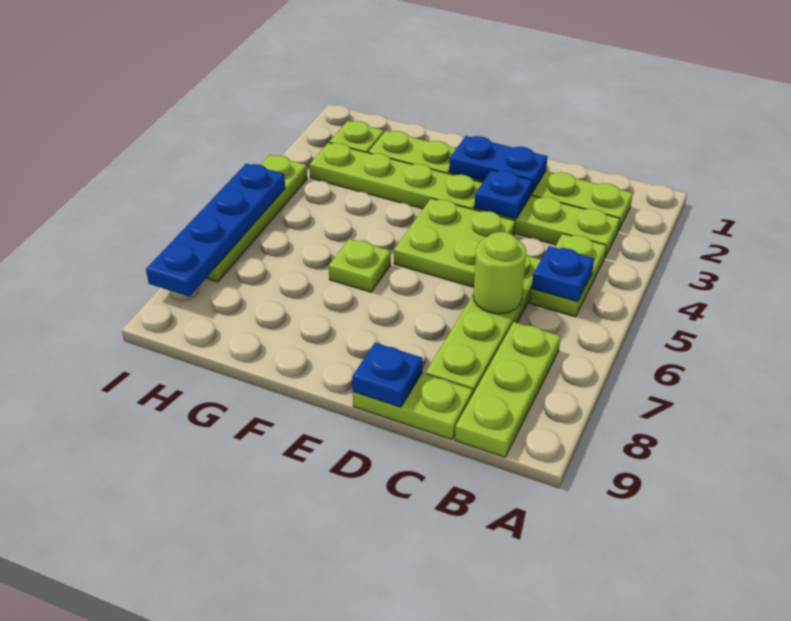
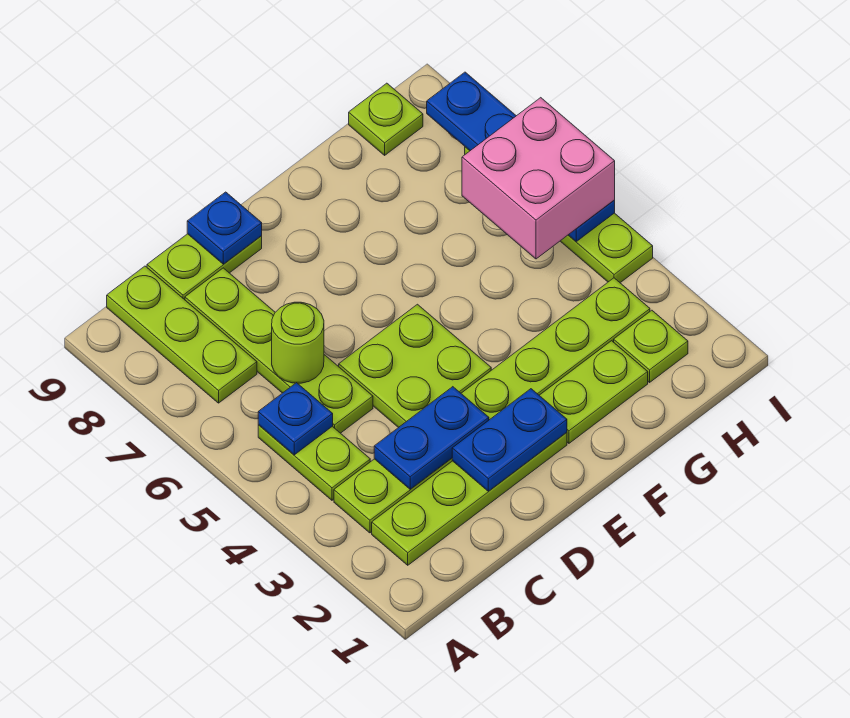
blue plate D3 level 2 -> blue plate C3:D3 level 2
lime plate F6 level 1 -> lime plate H9 level 1
none -> pink brick H5:I6 level 3

